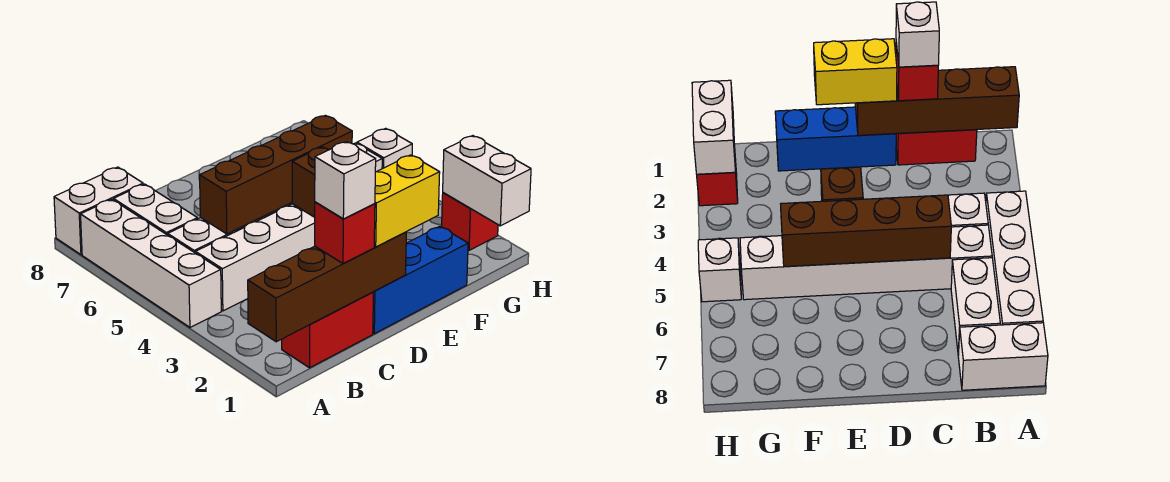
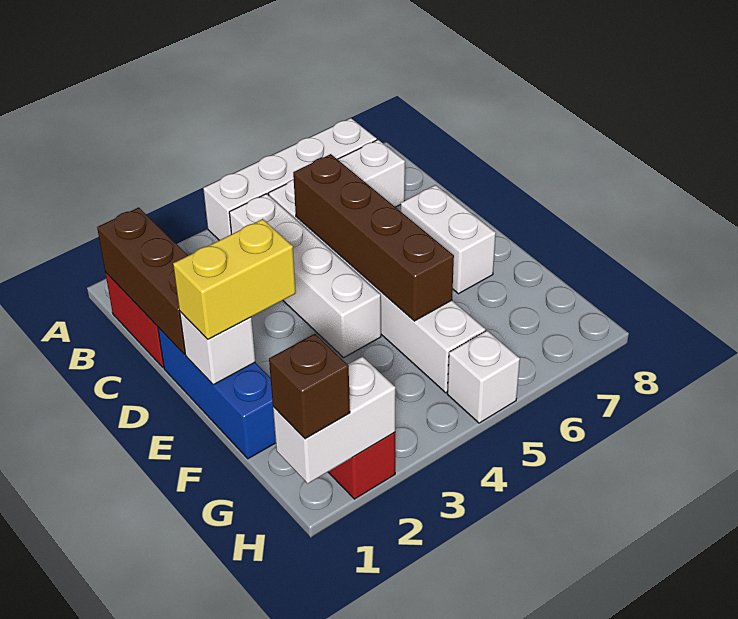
brown brick A1:D1 level 2 -> brown brick B1:D1 level 2
white brick A8:B8 level 1 -> white brick D7:E7 level 1
red brick C1 level 3 -> none
white brick C1 level 4 -> white brick E1 level 2
yellow brick D1:E1 level 3 -> yellow brick E1:E2 level 3
brown brick E4 level 2 -> brown brick H1 level 3

